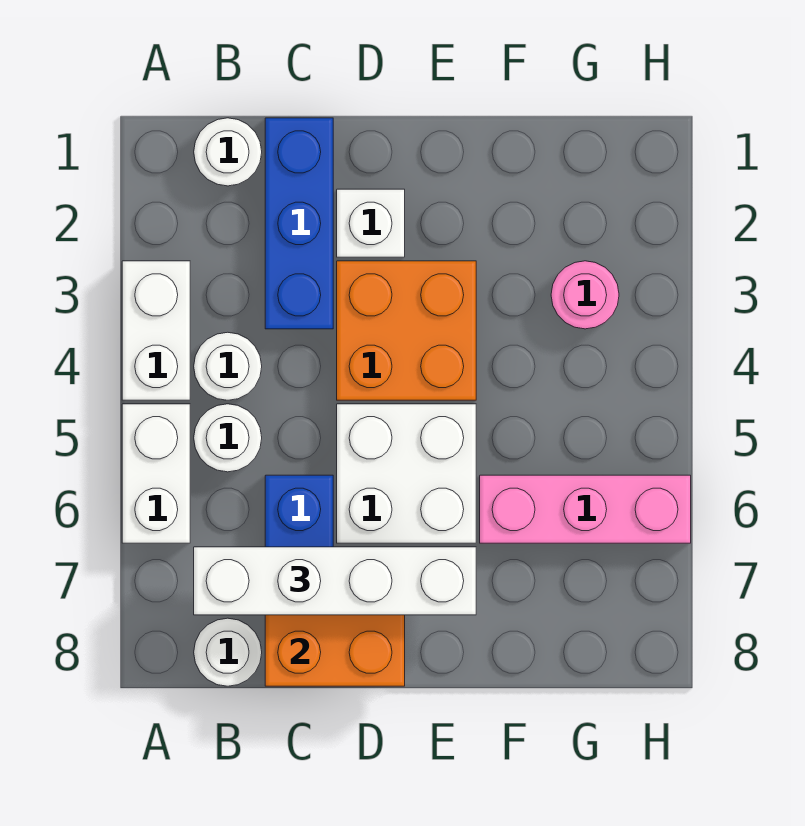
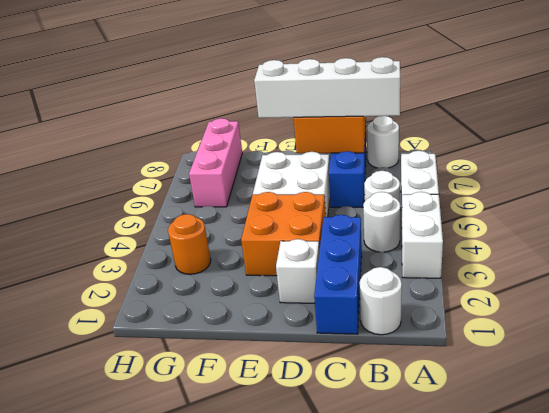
pink brick F6:H6 level 1 -> pink brick G6:G8 level 1
pink round brick G3 level 1 -> orange round brick G3 level 1

